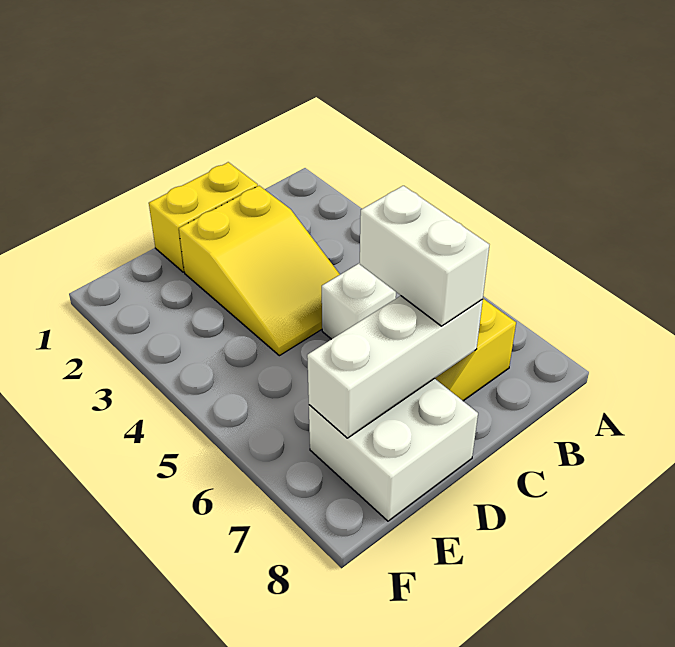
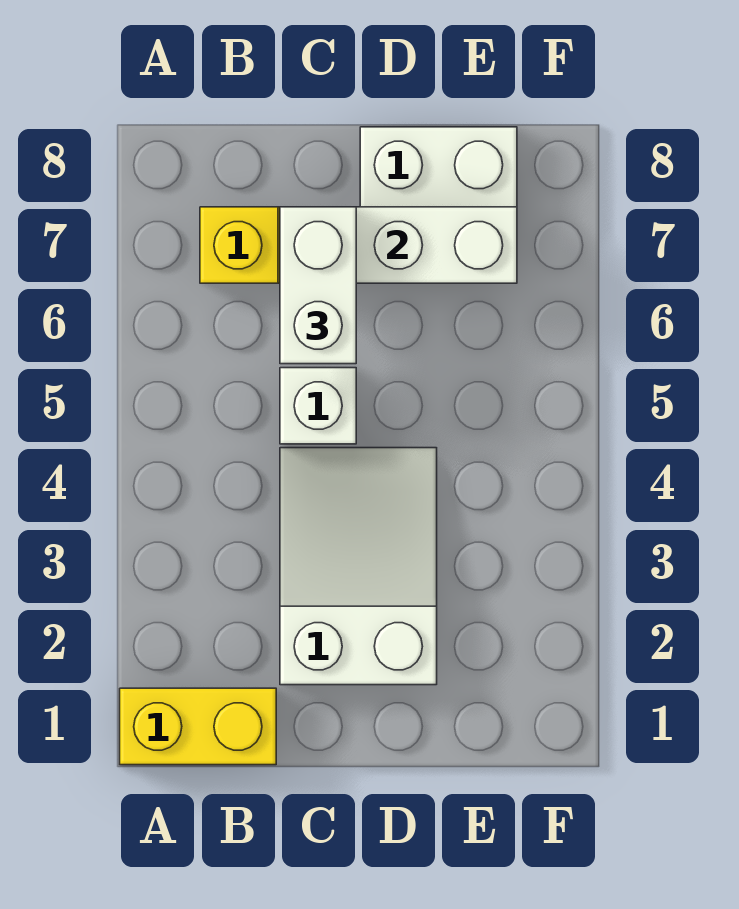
yellow brick C1:D1 level 1 -> yellow brick A1:B1 level 1
yellow slope C2:D4 level 1 top 2 -> white slope C2:D4 level 1 top 2

